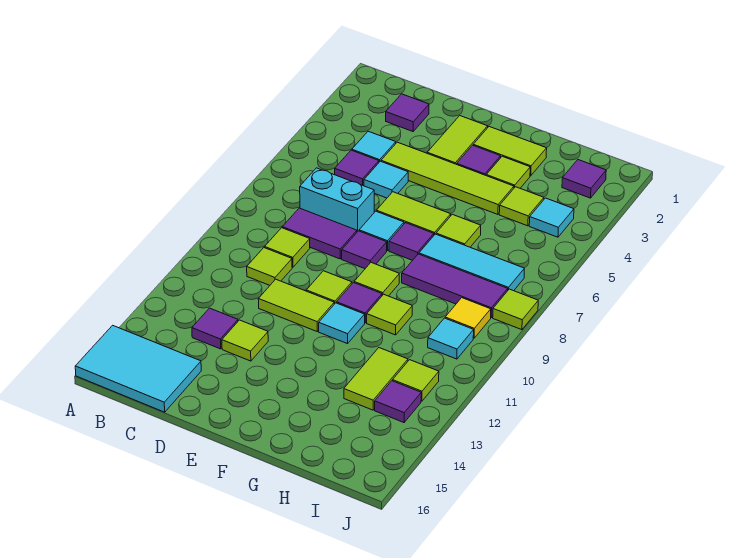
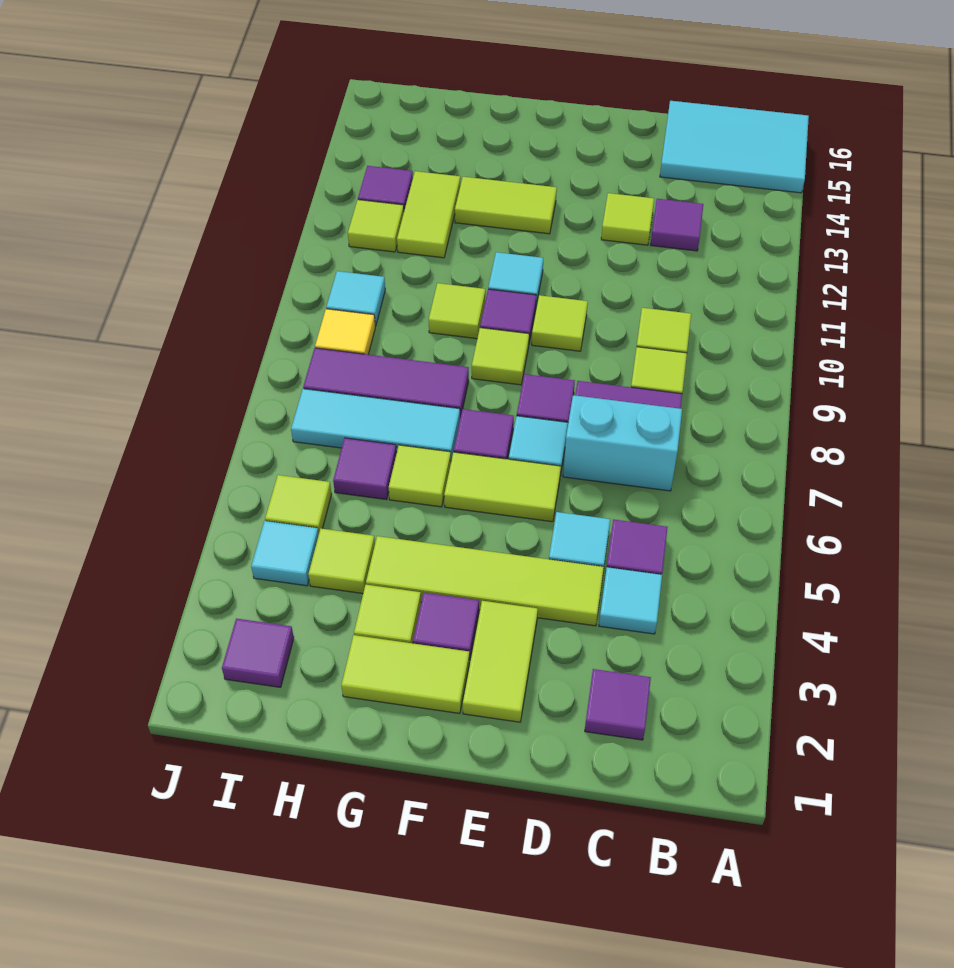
lime tile D11:E11 level 1 -> lime tile F13:G13 level 1
none -> purple tile H6 level 1
lime tile J8 level 1 -> lime tile I5 level 1

